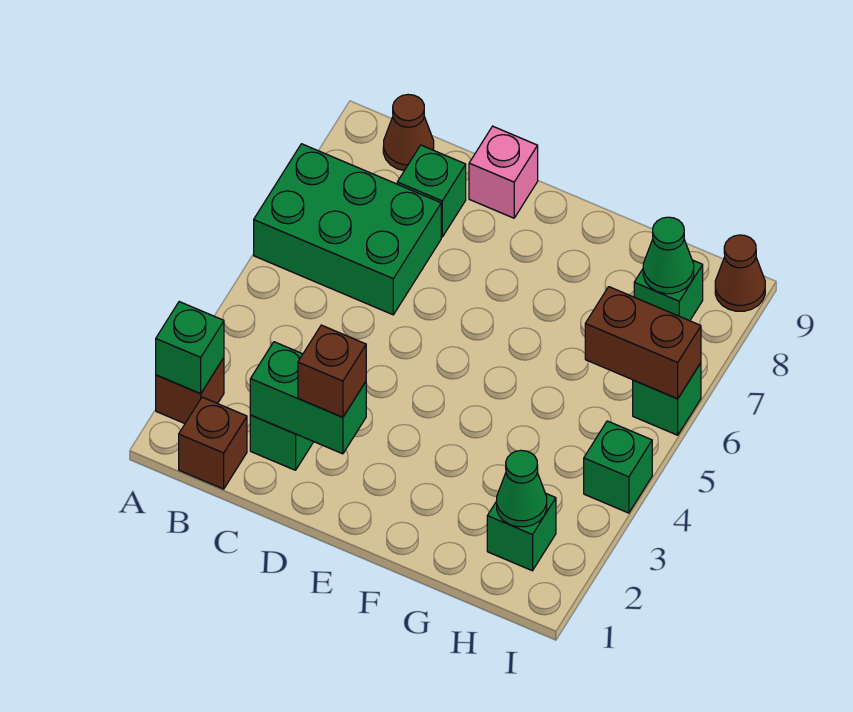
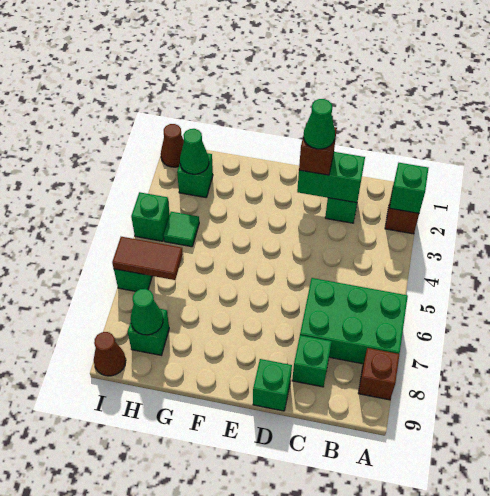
brown brick B1 level 1 -> brown brick A8 level 1
brown cone B9 level 1 -> brown cone I1 level 1
none -> green cone D2 level 4
pink brick D9 level 1 -> green brick D9 level 1
none -> green tile H4 level 1
brown brick H6:I6 level 2 -> brown tile H6:I6 level 2

